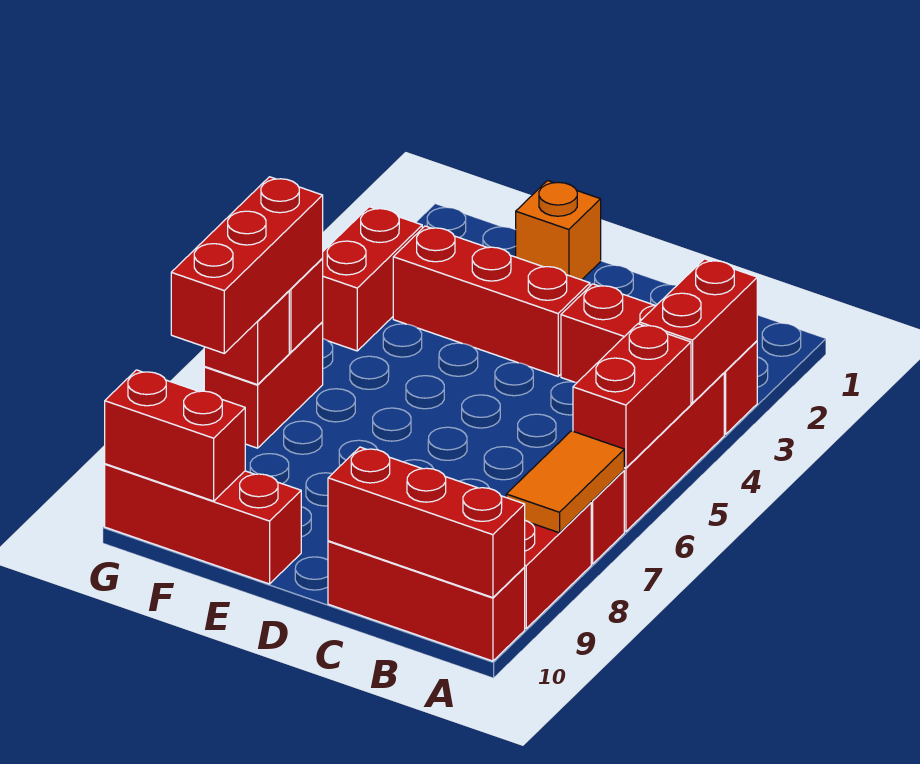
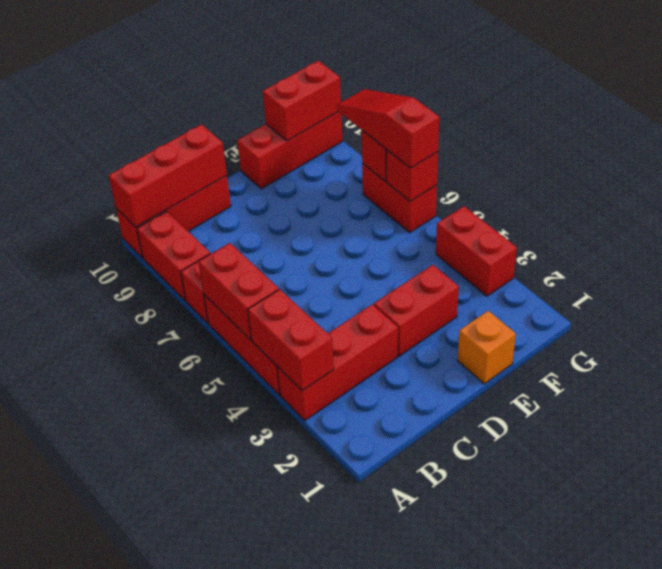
orange tile A7:A8 level 2 -> none
red brick D3:F3 level 1 -> red brick D3:E3 level 1
red brick G6:G8 level 3 -> red slope G6:G8 level 3 top 6

